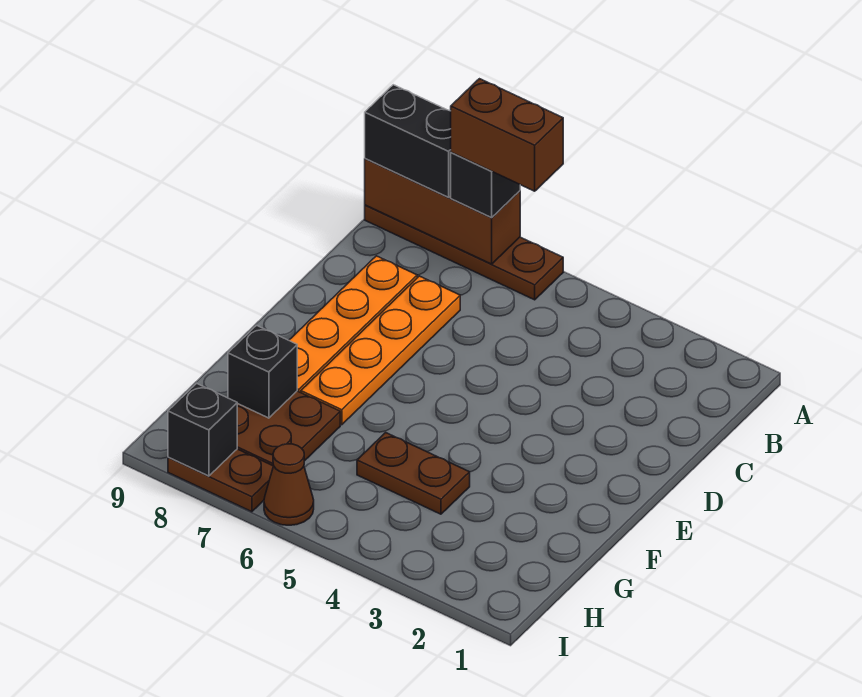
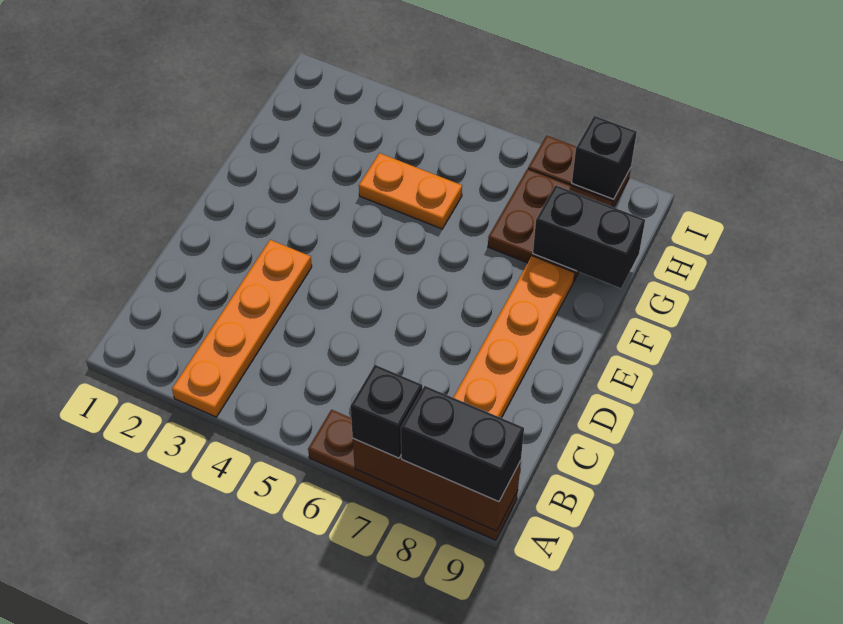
brown brick A6:A7 level 4 -> none
orange plate C7:F7 level 1 -> orange plate A3:D3 level 1
brown plate G4:G5 level 1 -> orange plate G4:G5 level 1
black brick G8 level 2 -> black brick G8:G9 level 2
brown cone I6 level 1 -> none

